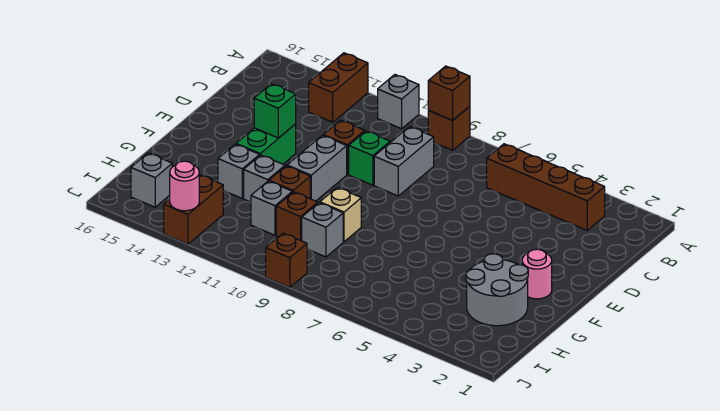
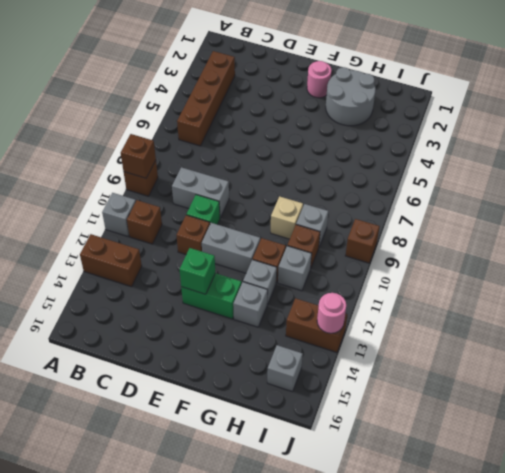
none -> brown brick B11 level 1

